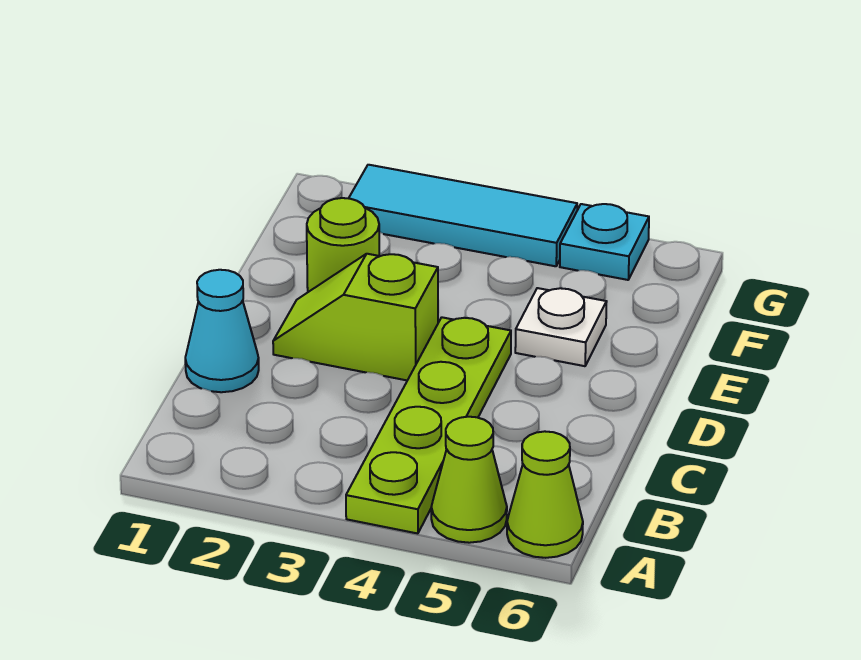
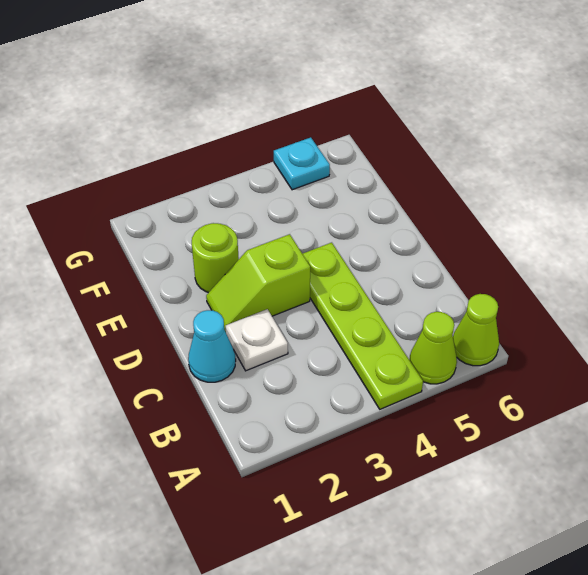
white plate E5 level 1 -> white plate C2 level 1
cyan tile G2:G4 level 1 -> none

